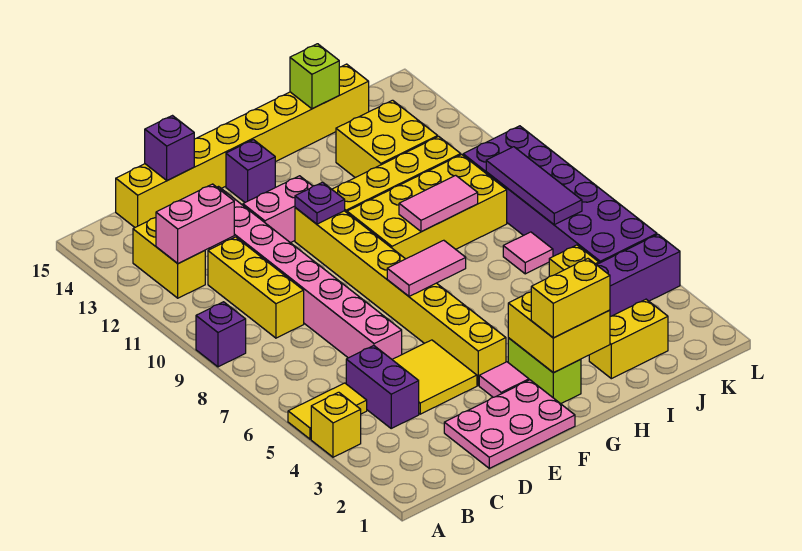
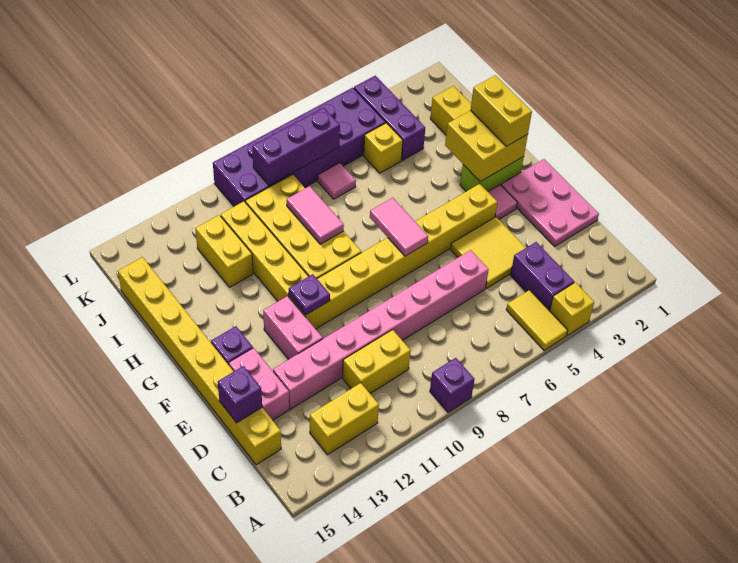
pink brick B12:C12 level 2 -> pink brick D14:E14 level 1
purple brick C4:C5 level 1 -> purple brick B4:C4 level 1
yellow brick C9:C11 level 1 -> yellow brick C10:C11 level 1
yellow brick I12:J13 level 1 -> yellow brick I12:J12 level 1
lime brick I15 level 2 -> none
purple tile K7:K9 level 2 -> purple brick K7:K9 level 2

